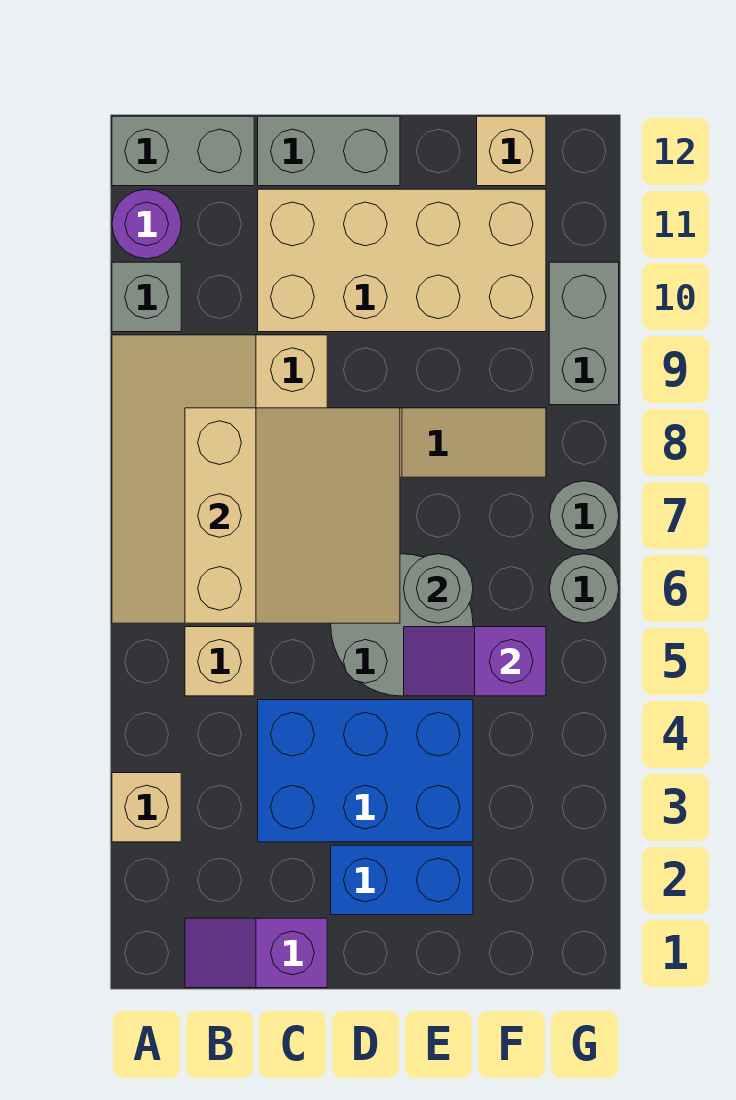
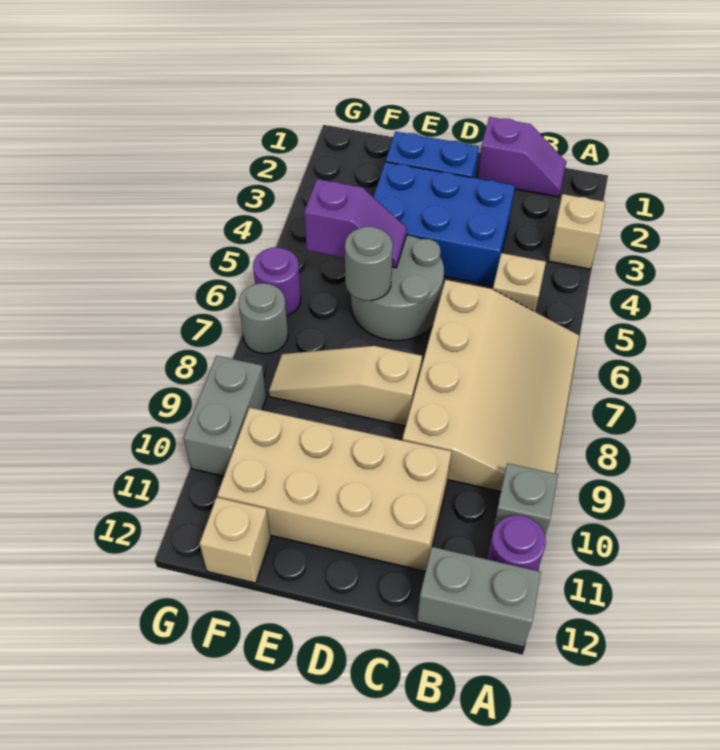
tan slope B6:D8 level 2 top B -> none
grey brick C12:D12 level 1 -> none
grey round brick G6 level 1 -> purple round brick G6 level 1

